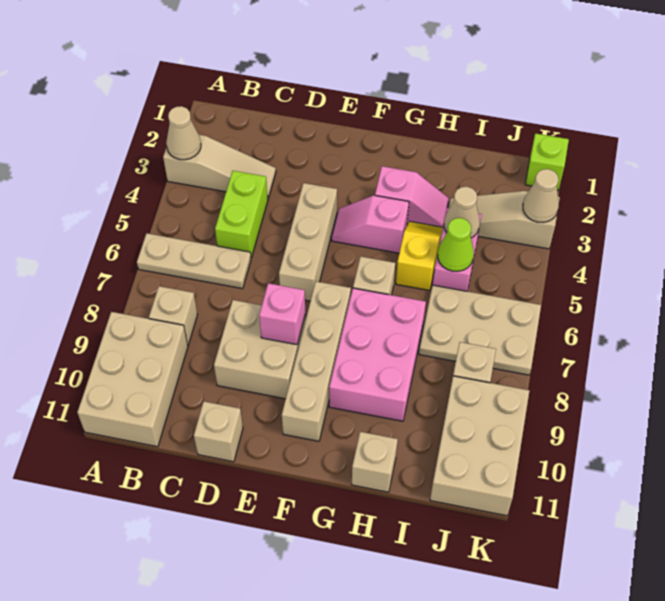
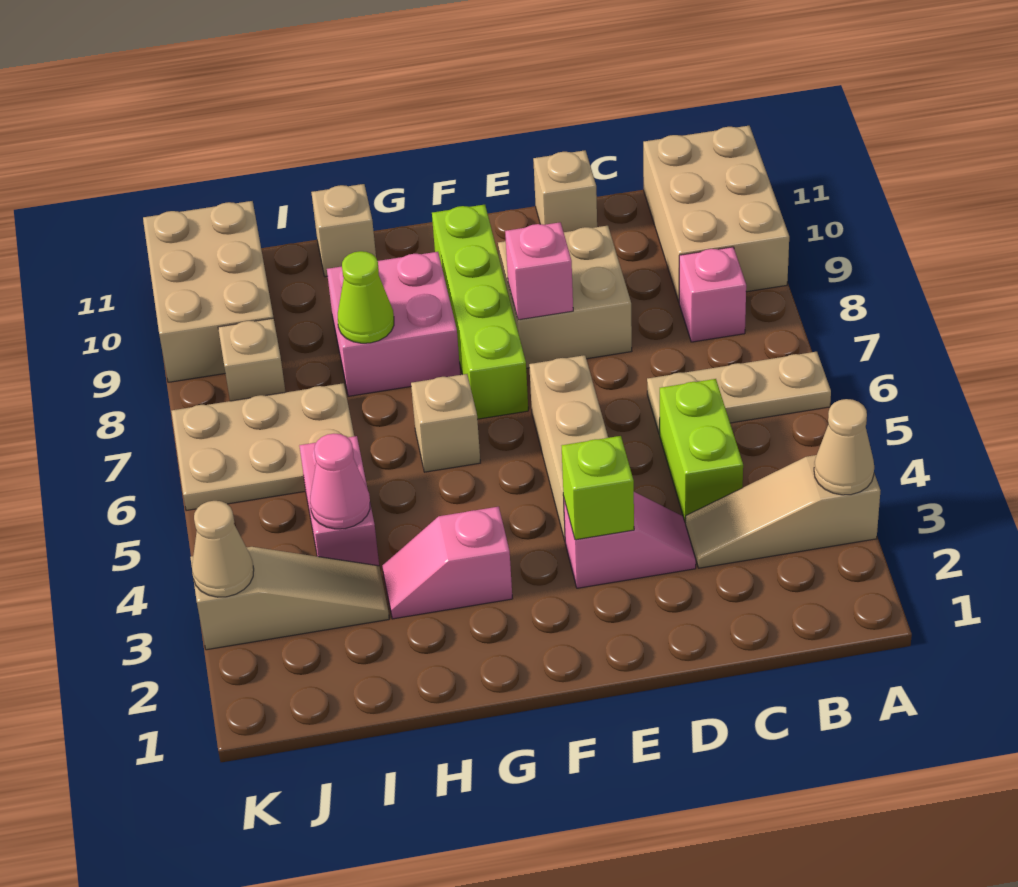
tan brick B8 level 1 -> pink brick B8 level 1
pink slope F4:G4 level 1 top G -> pink slope D3:E3 level 1 top E
tan brick F7:F10 level 1 -> lime brick F7:F10 level 1
pink brick G7:H9 level 1 -> pink brick G8:H9 level 1
yellow slope H4:H5 level 1 top 5 -> none
tan cone I4 level 2 -> pink cone I4 level 2
lime cone I5 level 2 -> lime cone H8 level 2
lime brick K1 level 1 -> lime brick E3 level 2

